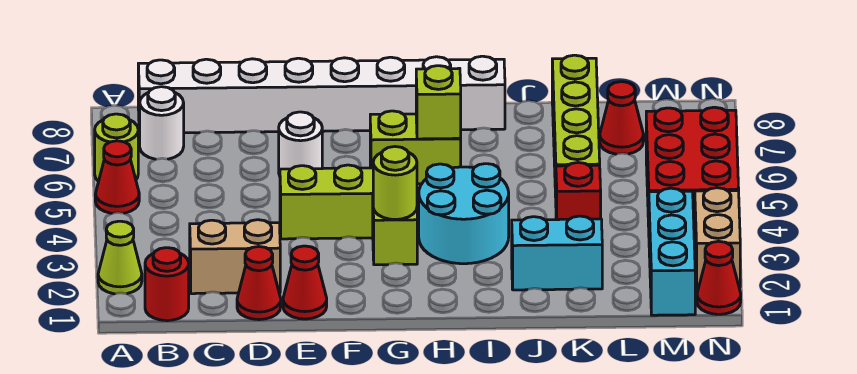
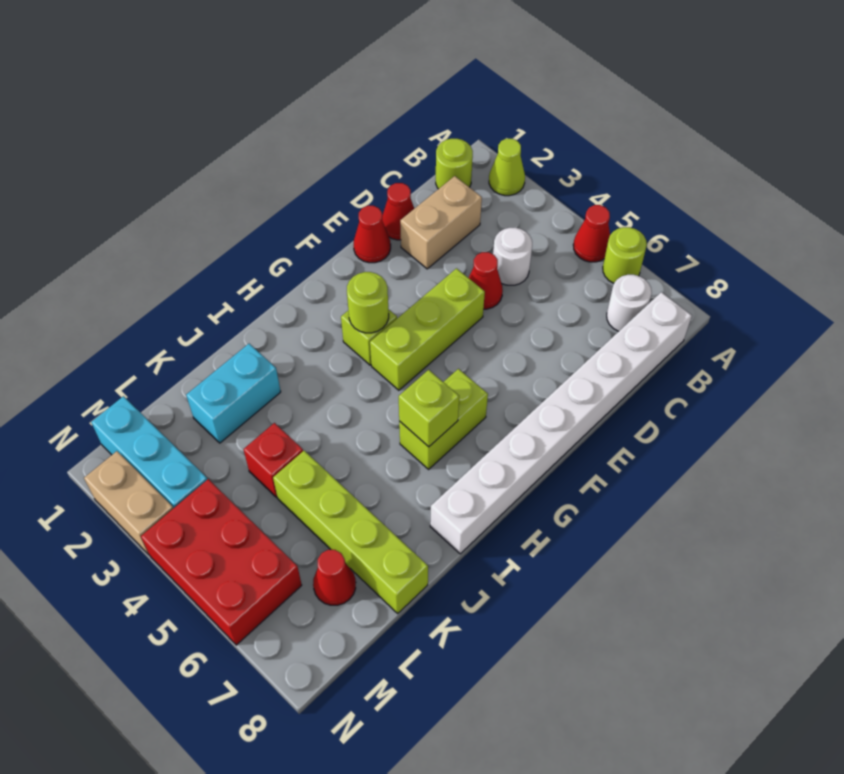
red round brick B1 level 1 -> lime round brick B1 level 1
white round brick E6 level 1 -> white round brick C4 level 1
cyan round brick H3:I4 level 1 -> none
red cone N1 level 1 -> red cone D4 level 1

